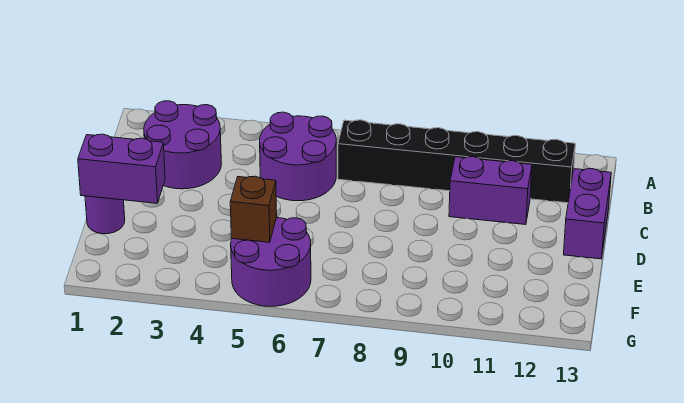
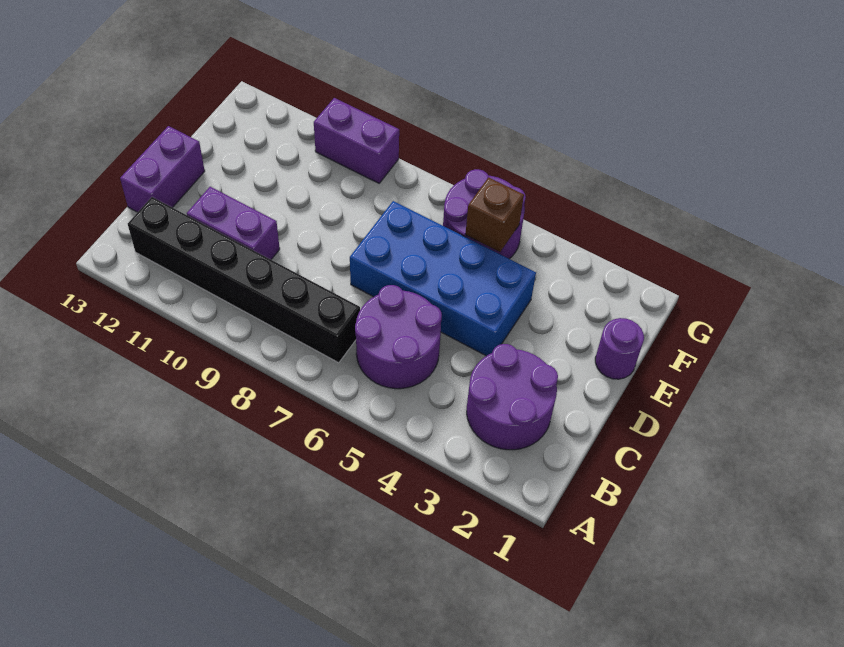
none -> blue brick D4:E7 level 1
purple brick E1:E2 level 2 -> purple brick G9:G10 level 1

